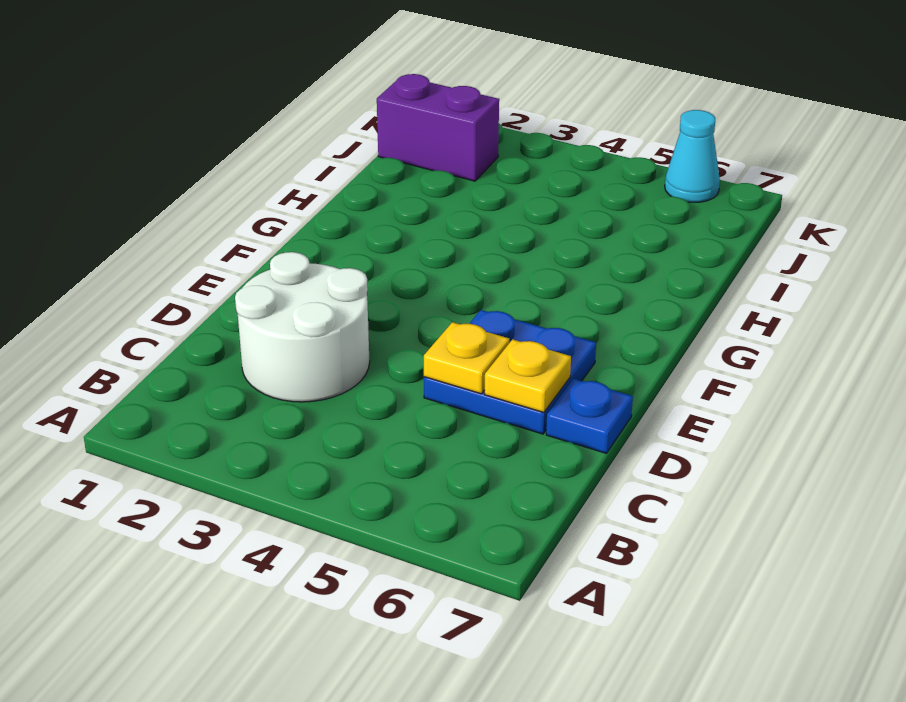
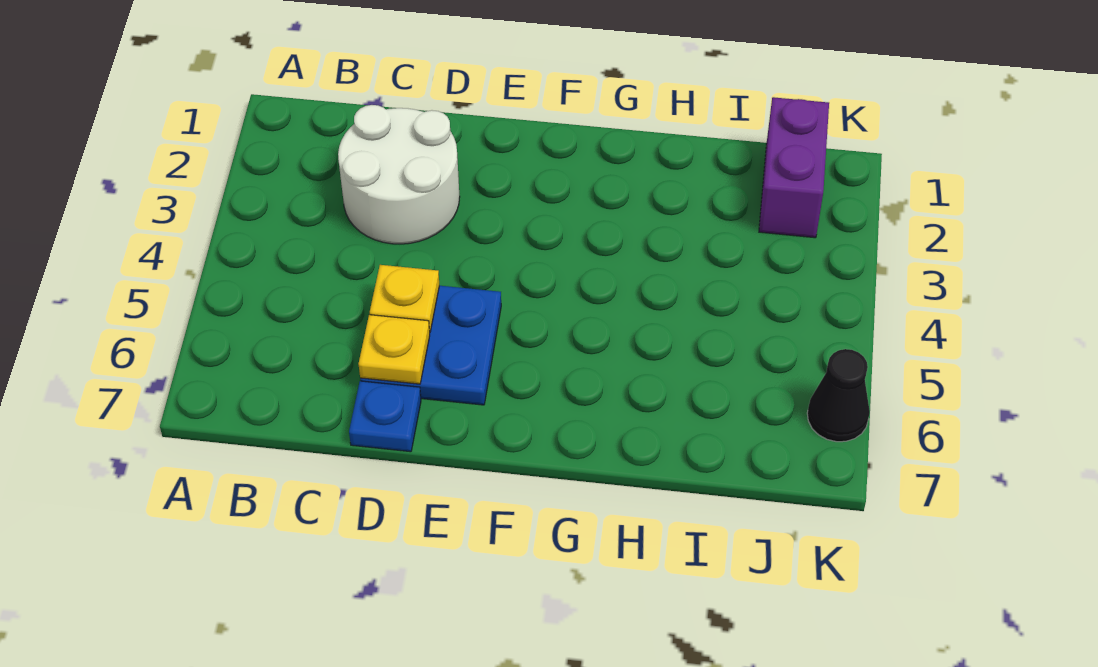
cyan cone K6 level 1 -> black cone K6 level 1

